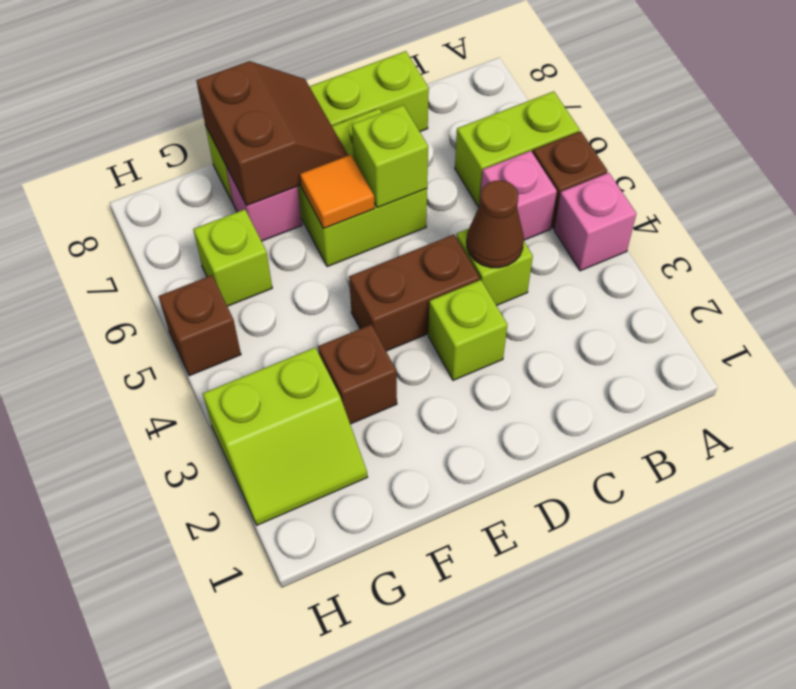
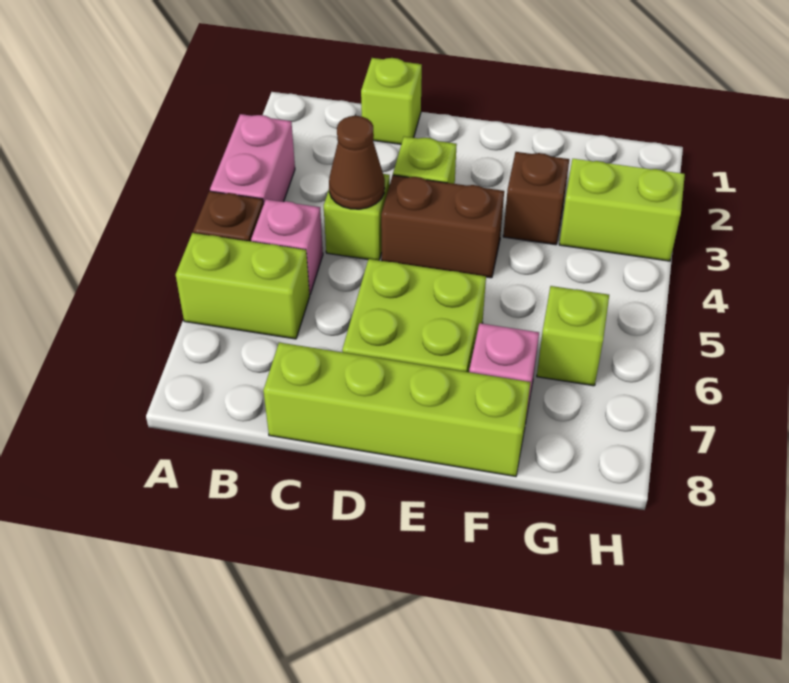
pink brick A4 level 1 -> pink brick A3:A4 level 1
lime brick D6 level 2 -> lime brick C1 level 1
orange tile E6 level 2 -> none
brown slope E7:F8 level 2 top F -> none
brown brick H5 level 1 -> none

